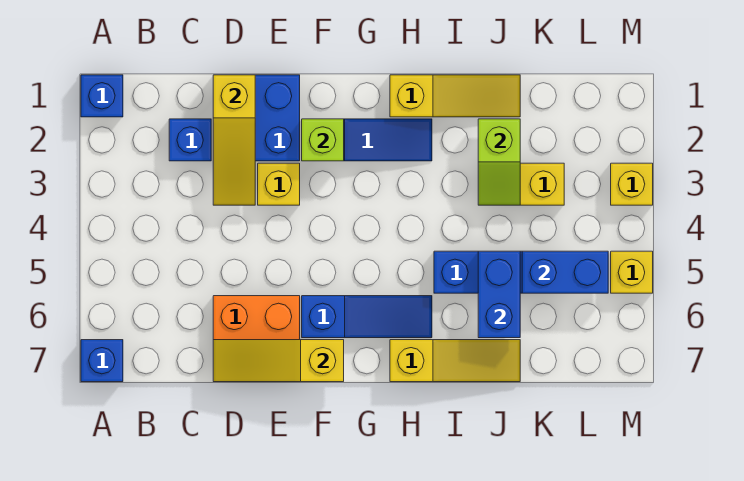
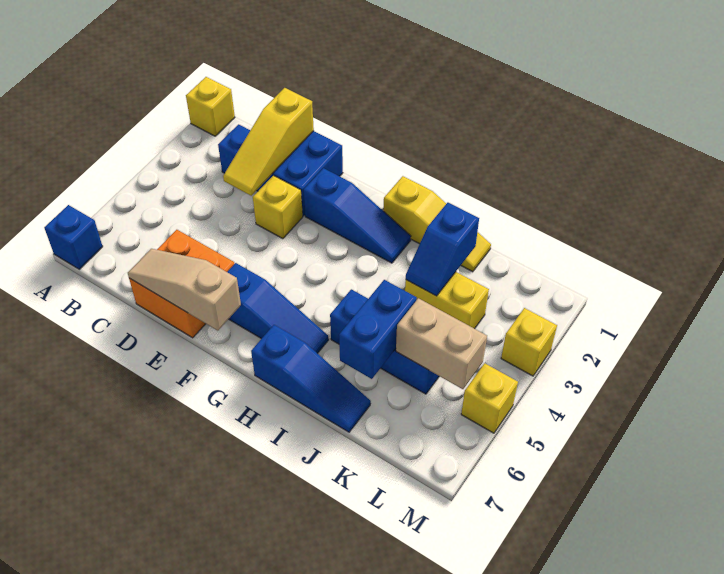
blue brick A1 level 1 -> yellow brick A1 level 1
yellow slope D7:F7 level 2 top F -> tan slope D7:F7 level 2 top F
lime brick F2 level 2 -> none
yellow slope H7:J7 level 1 top H -> blue slope H7:J7 level 1 top H
lime slope J2:J3 level 2 top 2 -> blue slope J2:J3 level 2 top 2
blue brick K5:L5 level 2 -> tan brick K5:L5 level 2

